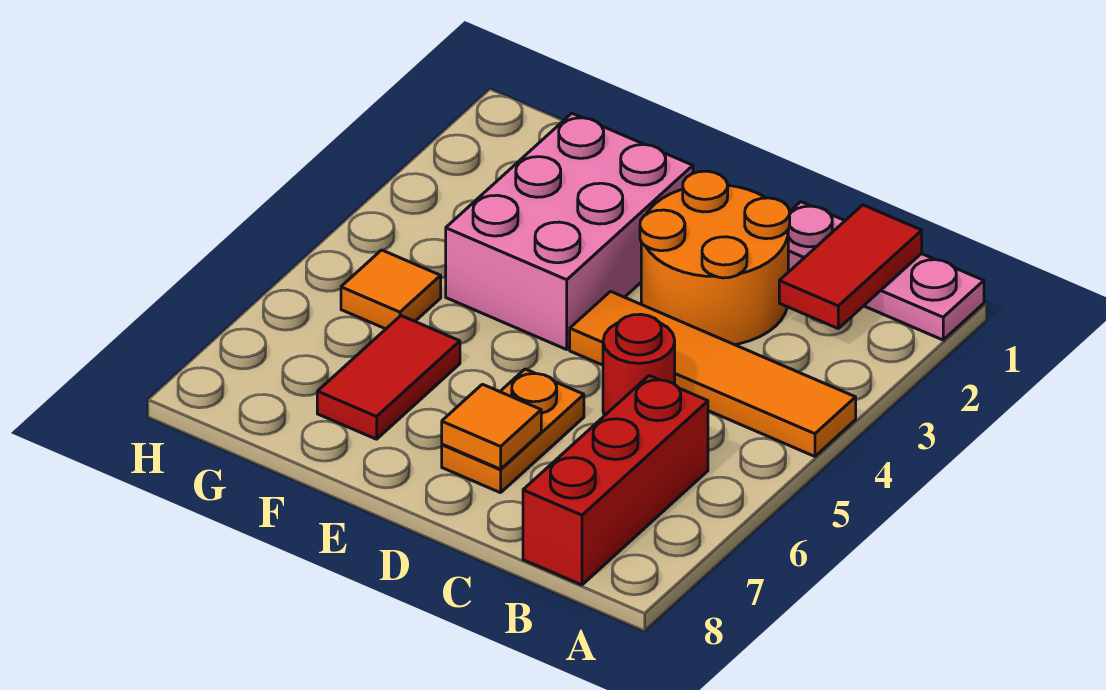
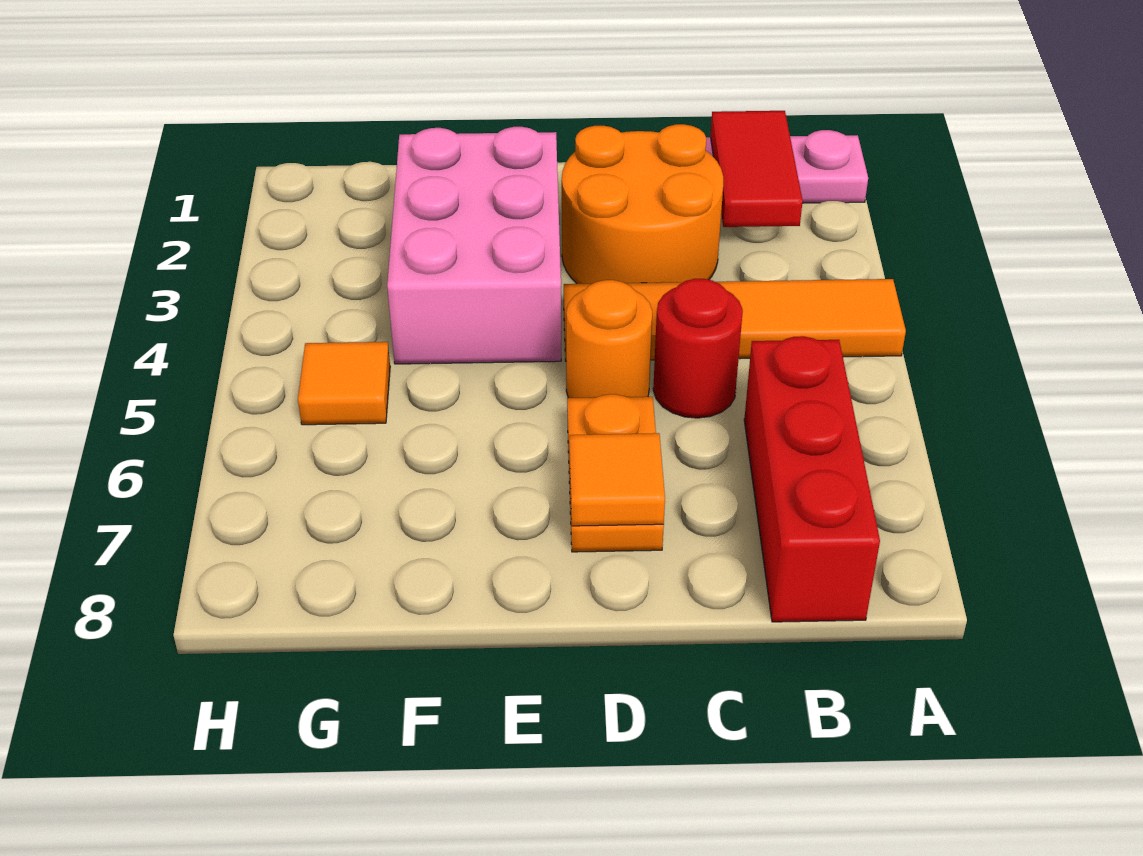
none -> orange round brick D5 level 1
red tile F6:F7 level 1 -> none

